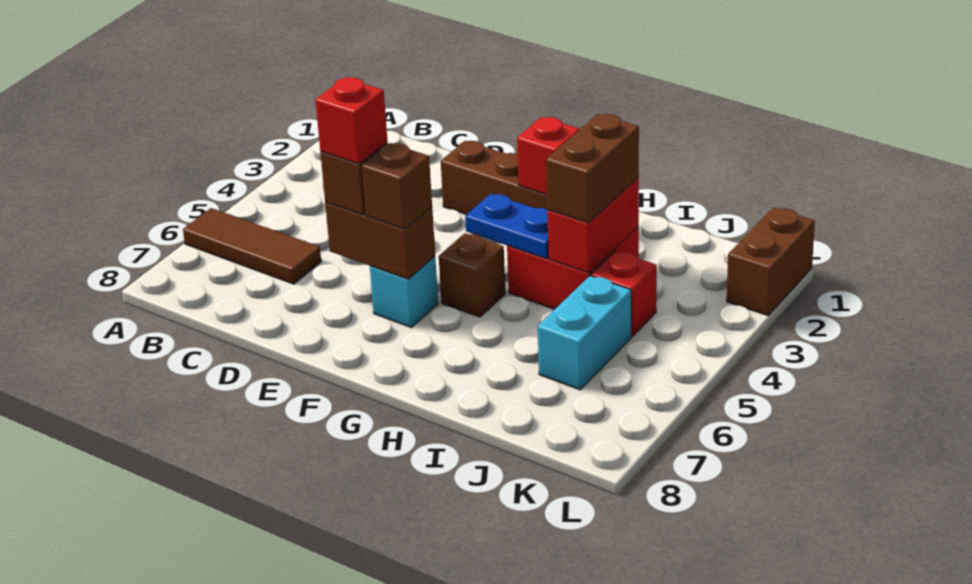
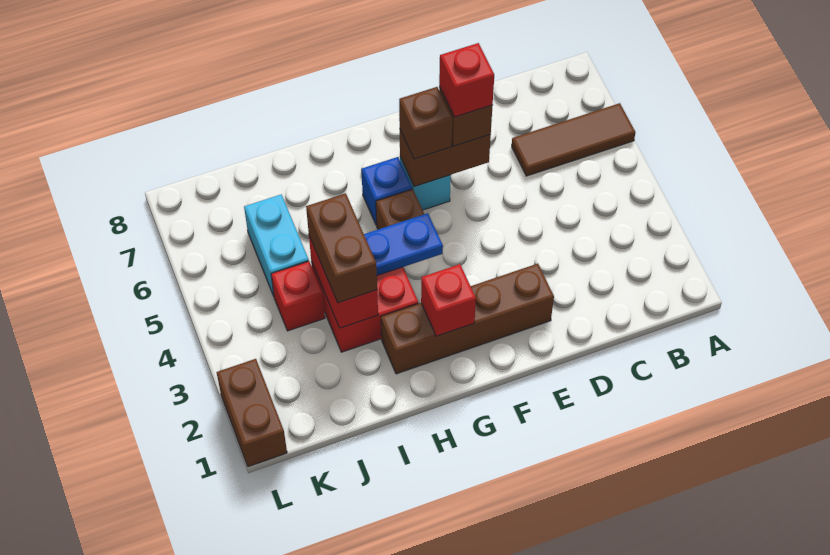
none -> blue brick G6 level 1

